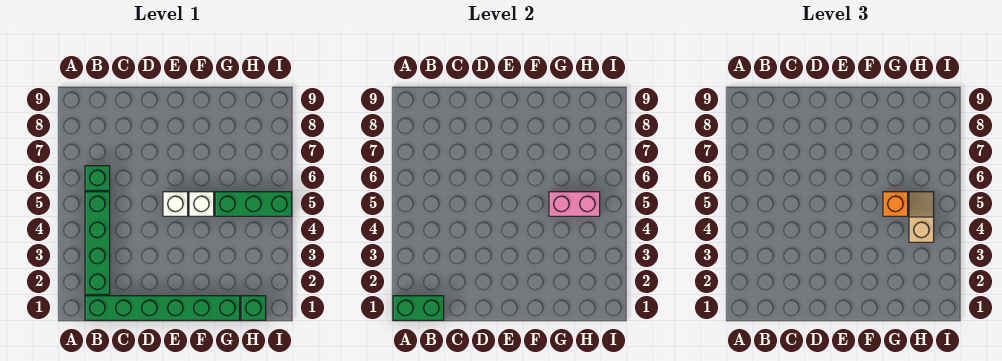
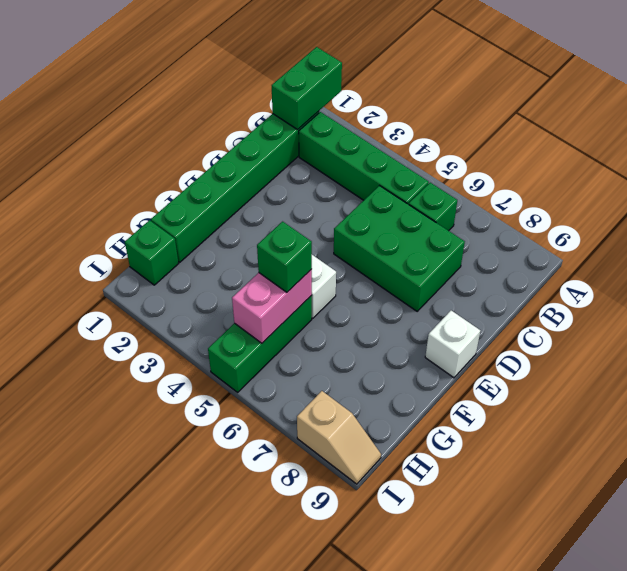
none -> green brick C5:D7 level 1
white brick E5 level 1 -> white brick E9 level 1
orange brick G5 level 3 -> green brick G5 level 3
tan slope H4:H5 level 3 top 4 -> tan slope I8:I9 level 1 top 8

